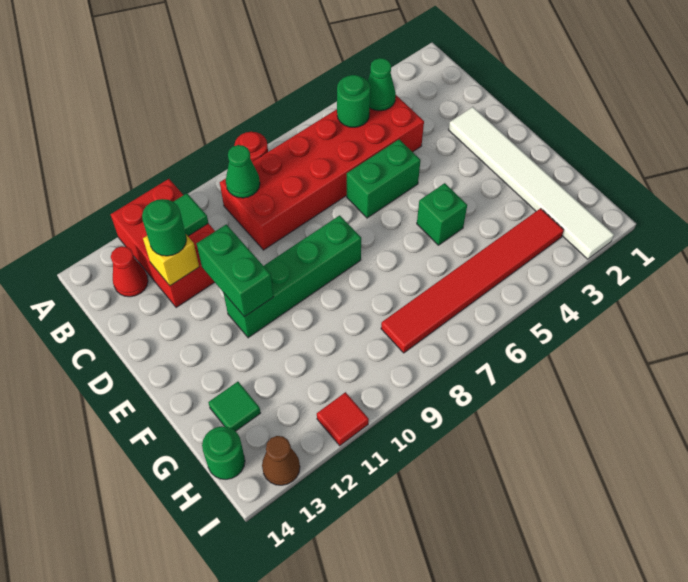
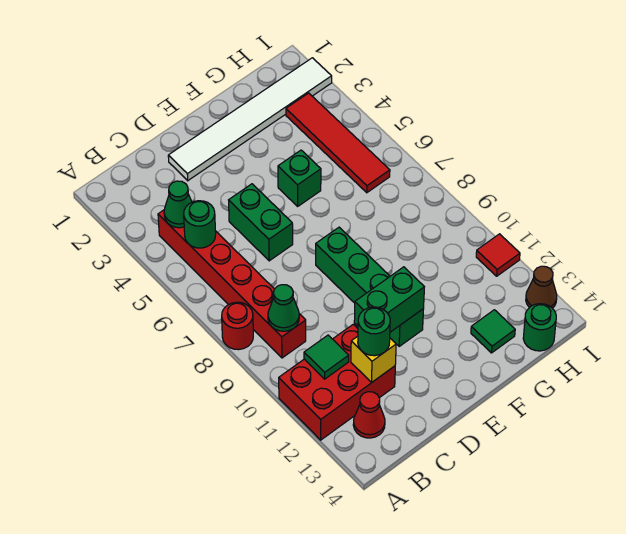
red brick B4:C9 level 1 -> red brick B4:B9 level 1
red tile H3:H8 level 1 -> red tile H3:H6 level 1

